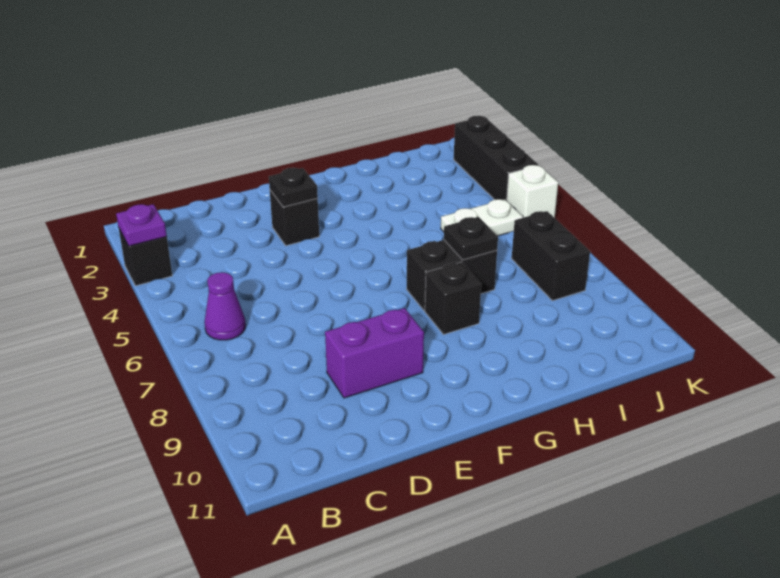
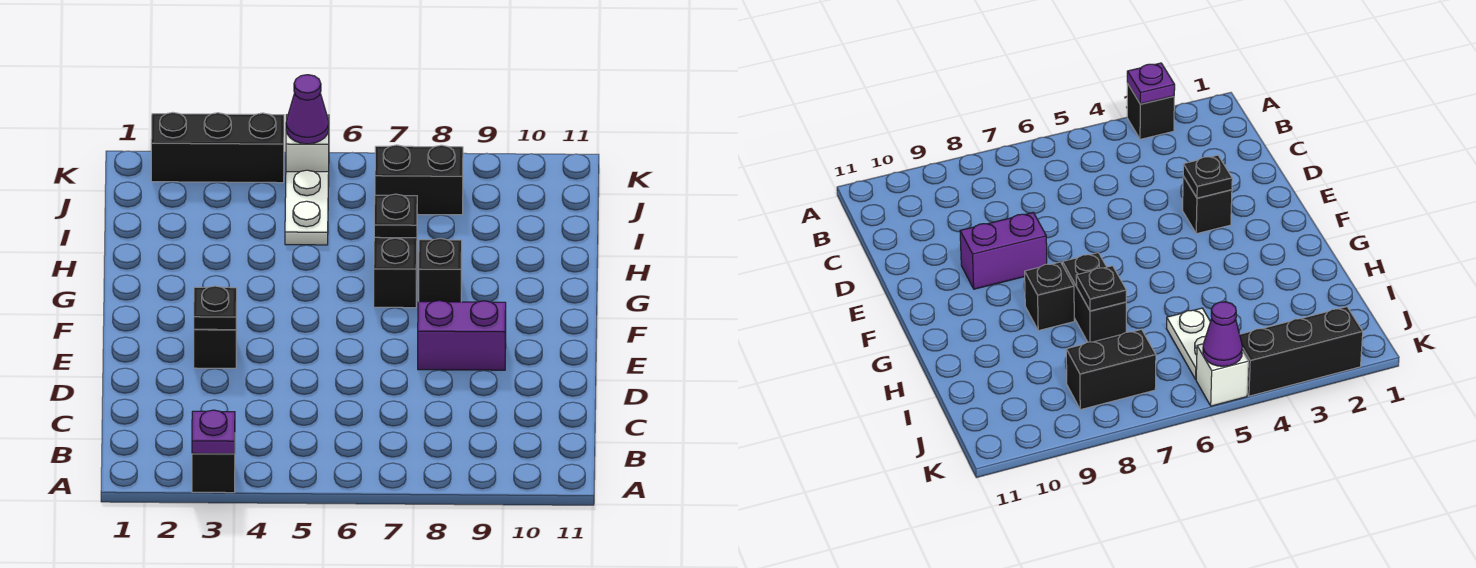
purple cone B6 level 1 -> purple cone K5 level 2
purple brick D9:E9 level 1 -> purple brick E8:E9 level 1

